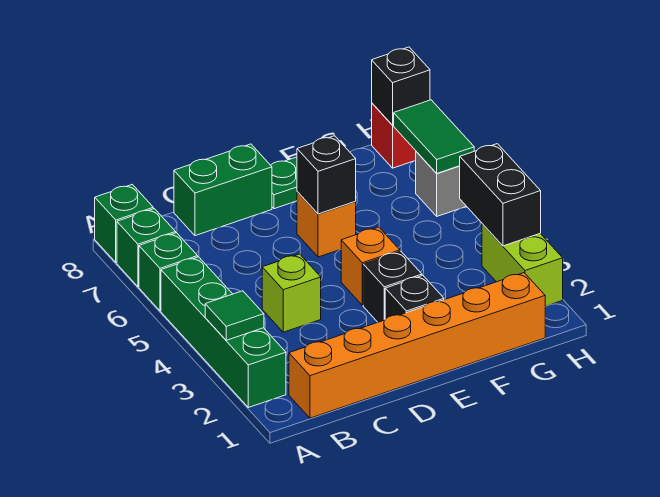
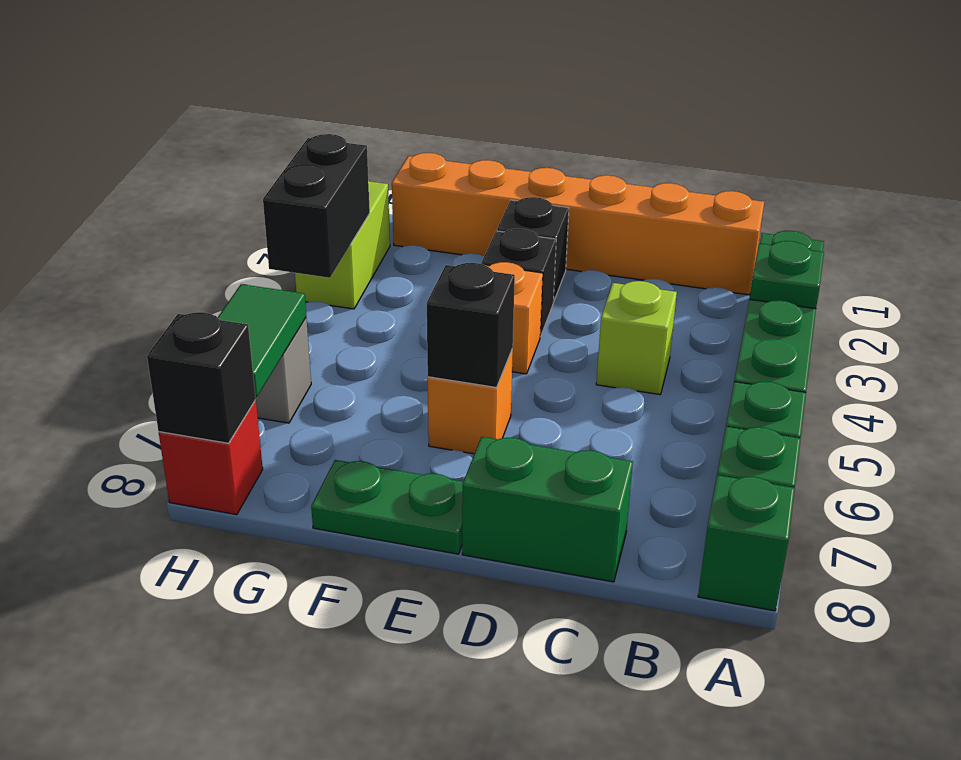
green tile A3 level 2 -> green plate A3 level 2

